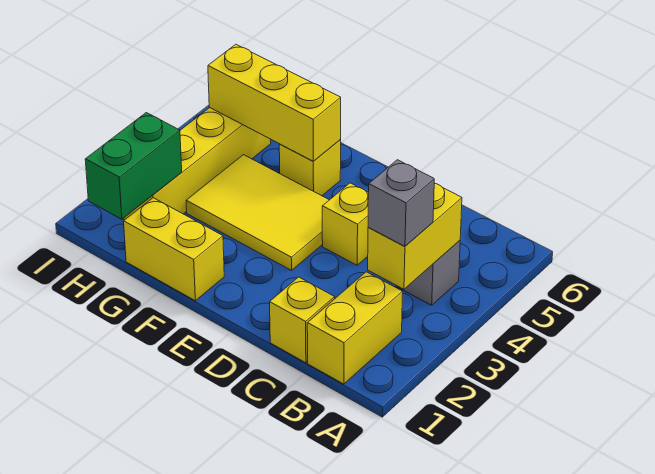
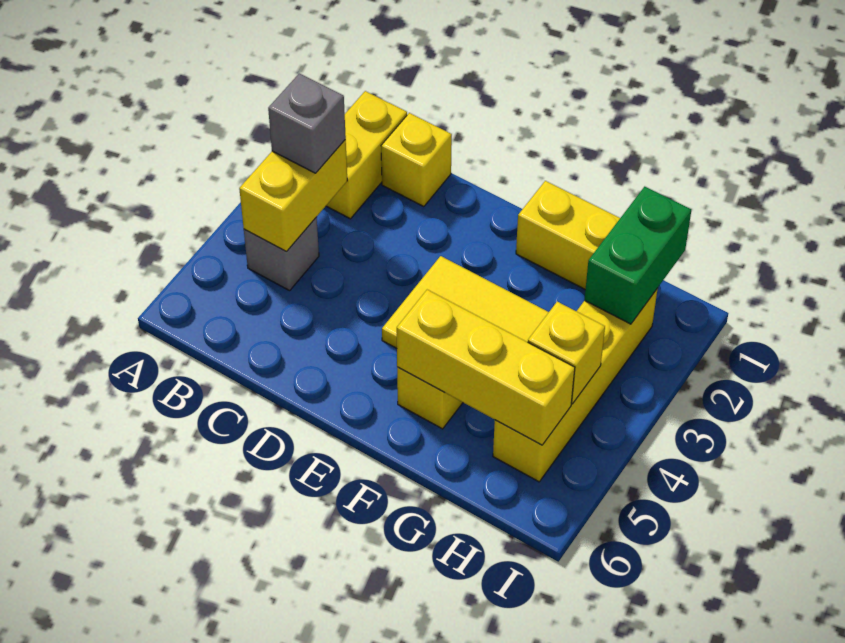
yellow brick D4 level 1 -> yellow brick H4 level 2

